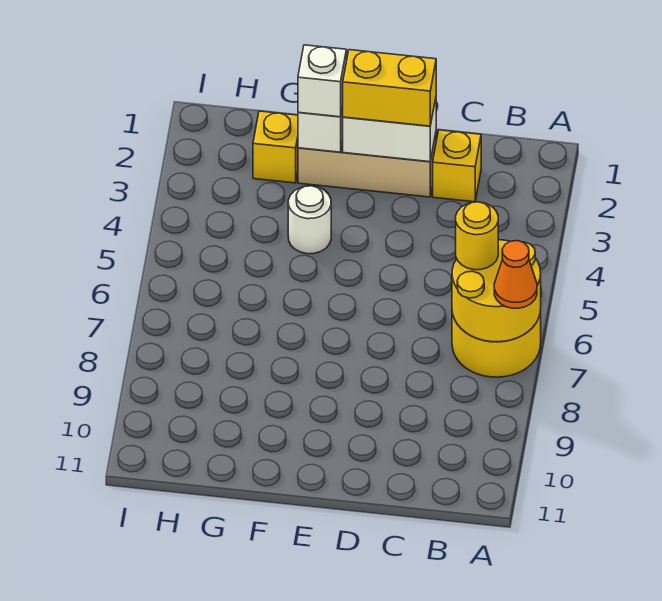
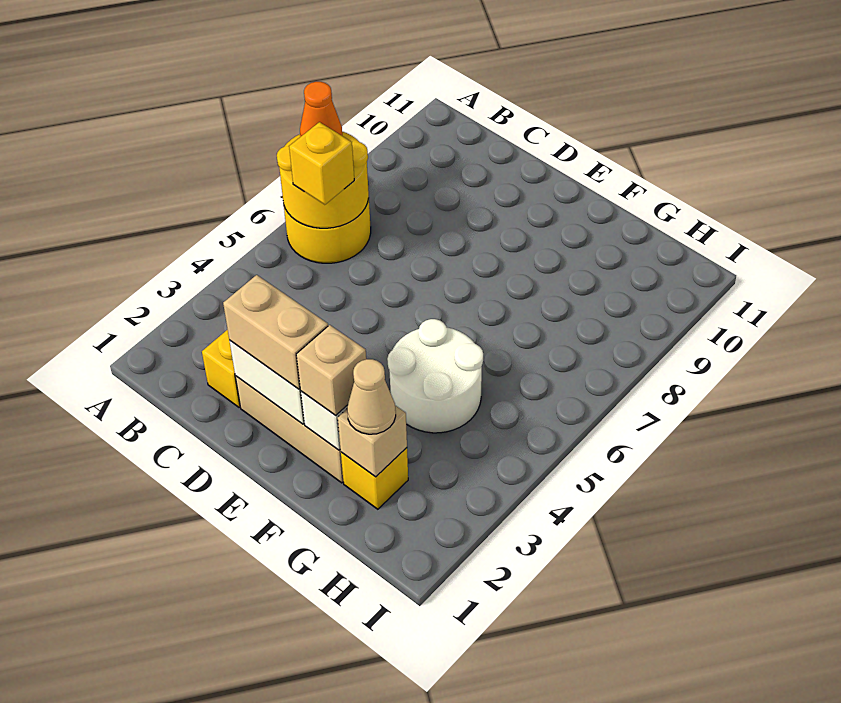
yellow round brick B6 level 3 -> yellow brick B6 level 3
yellow brick D2:E2 level 3 -> tan brick D2:E2 level 3
white brick F2 level 3 -> tan brick F2 level 3
white round brick F4 level 1 -> white round brick F4:G5 level 1
none -> tan brick G2 level 2
none -> tan cone G2 level 3

